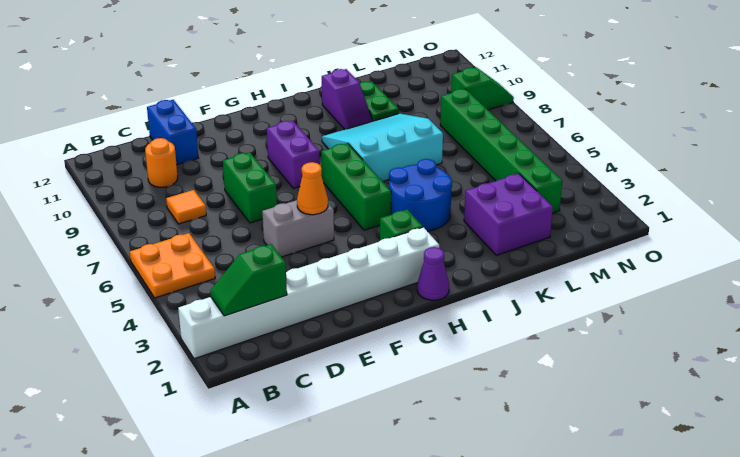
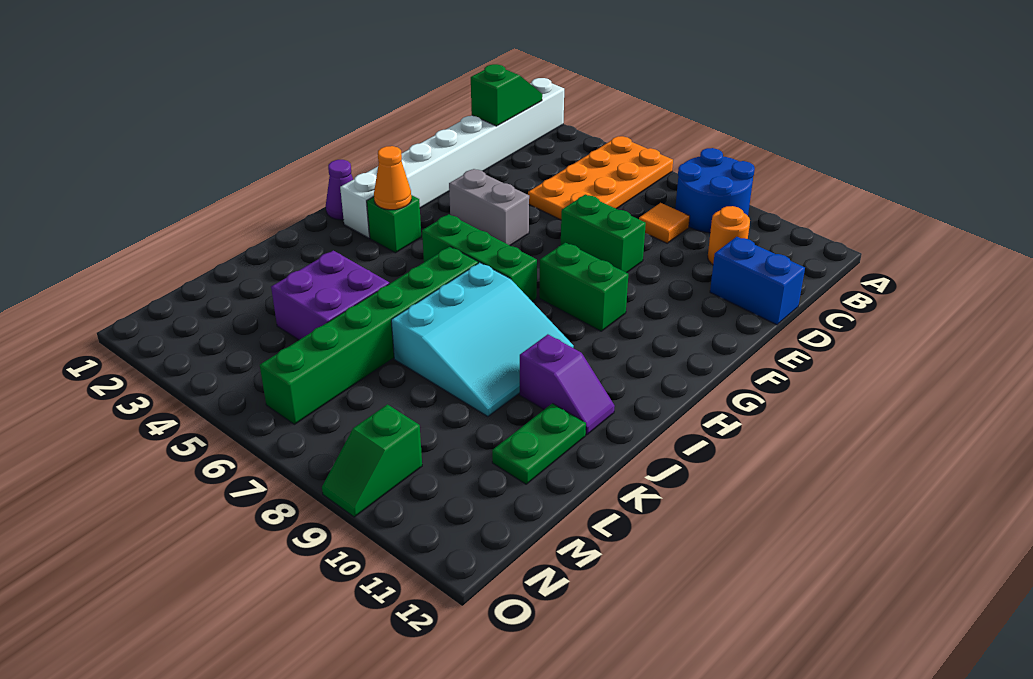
orange plate A5:B6 level 1 -> orange plate A5:D6 level 1
grey brick E5:F5 level 1 -> grey brick F4:F5 level 1
orange cone F5 level 2 -> orange cone H3 level 2
purple brick G8:G9 level 1 -> green brick G8:G9 level 1
blue round brick I4:J5 level 1 -> blue round brick A8:B9 level 1
purple slope J10:J11 level 1 top 11 -> purple slope J10:J11 level 1 top 10
purple brick K2:L3 level 1 -> purple brick K4:L5 level 1
green plate K10:K11 level 1 -> green plate K11:L11 level 1
green brick M3:M8 level 1 -> green brick I6:N6 level 1

